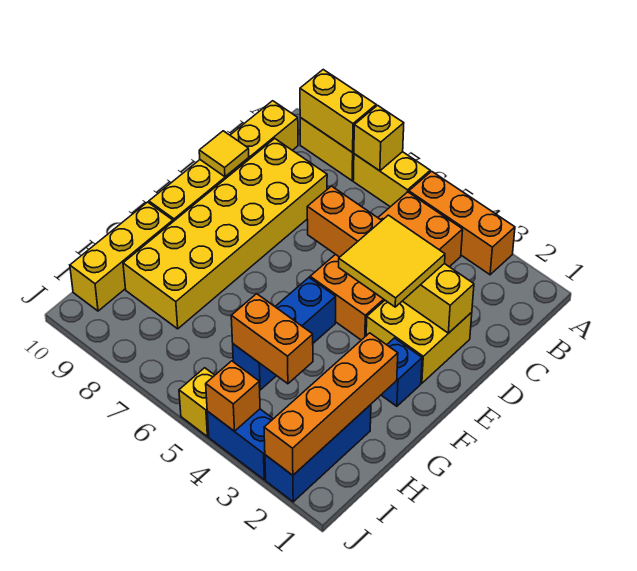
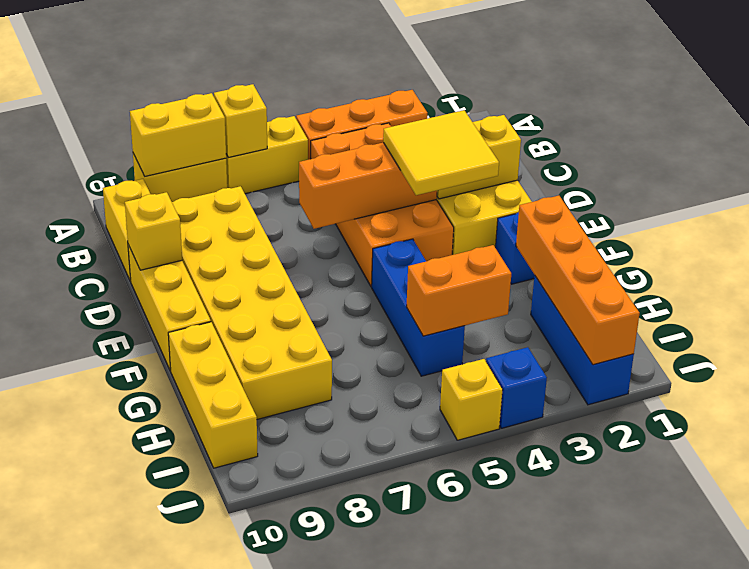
yellow tile D10 level 2 -> yellow brick D10 level 2
blue brick J3:J4 level 1 -> blue brick J4 level 1
orange brick J4 level 2 -> none

